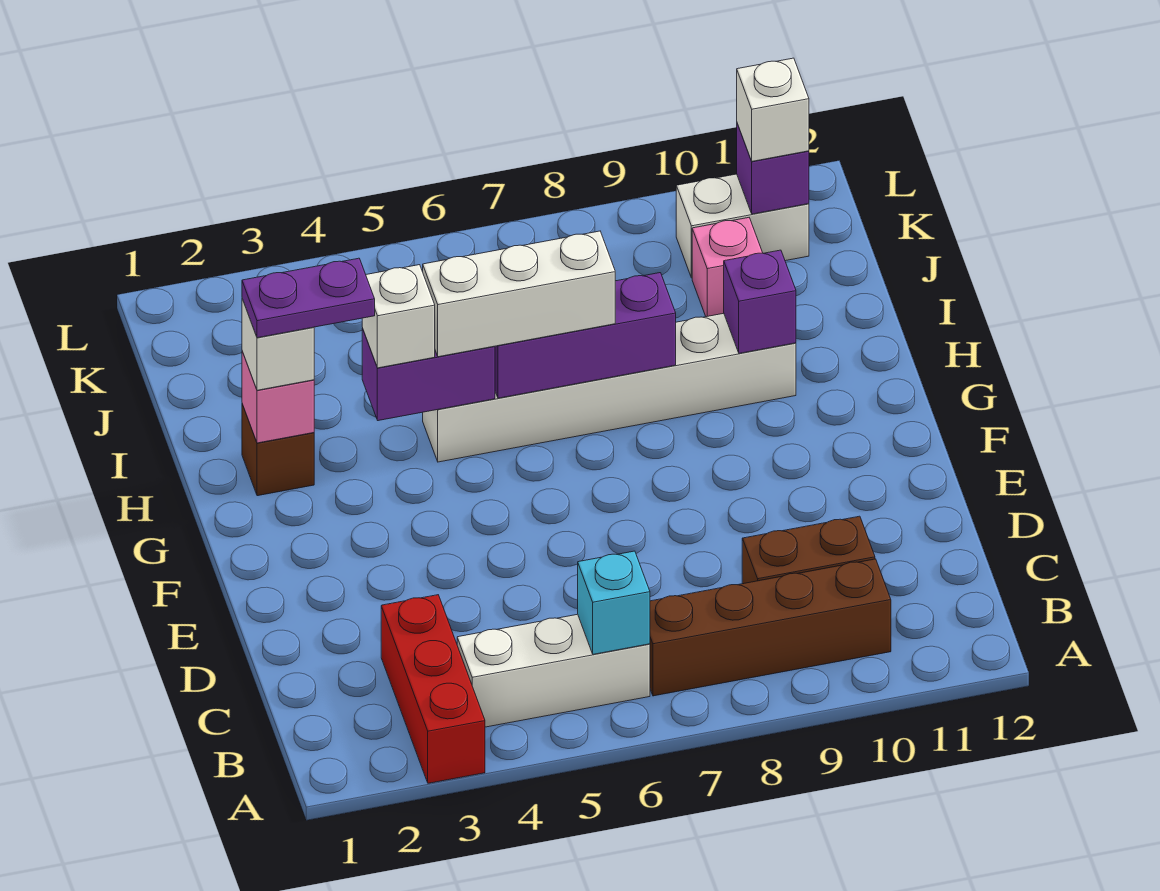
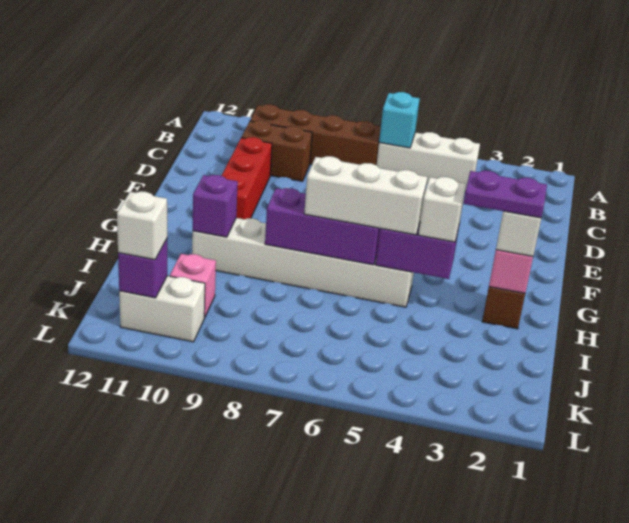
red brick A3:C3 level 1 -> red brick D10:F10 level 1

